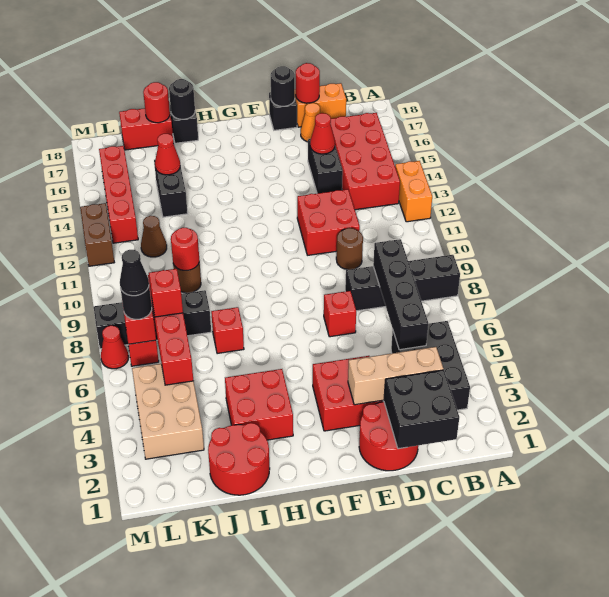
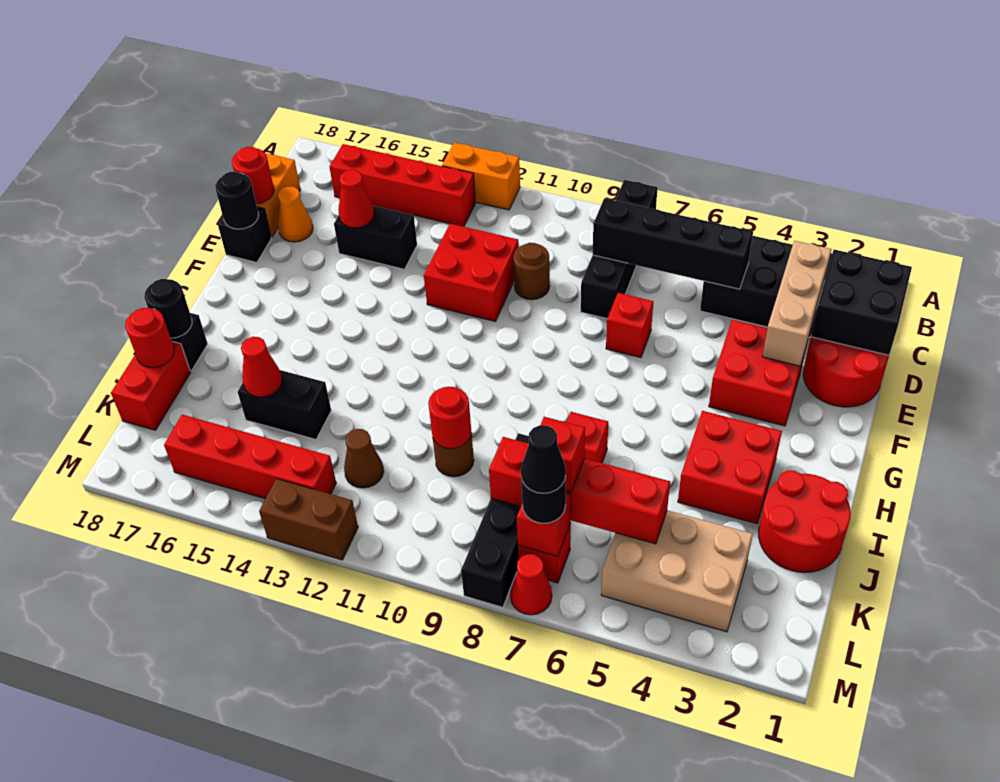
red brick B13:C16 level 1 -> red brick B13:B16 level 1

